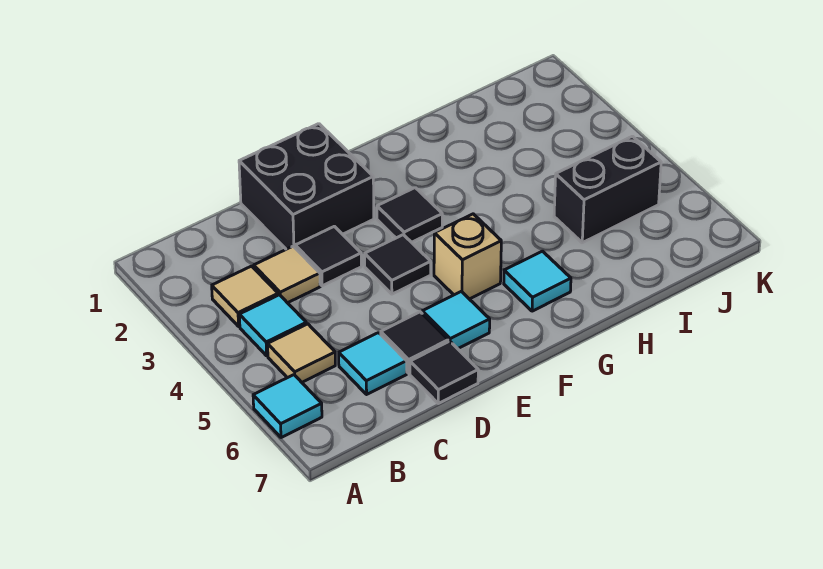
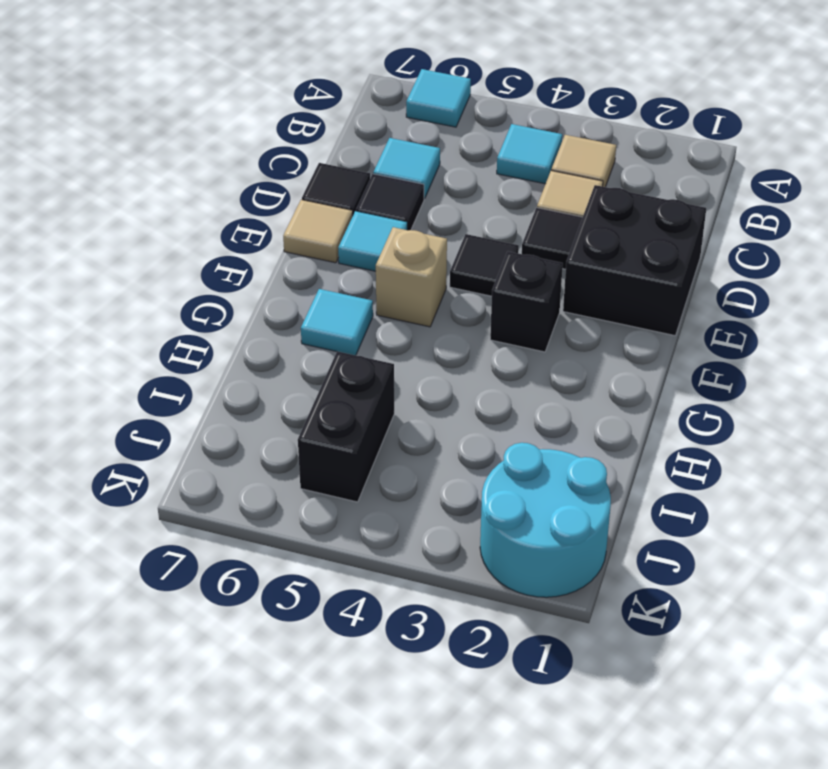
tan tile B5 level 1 -> tan tile E7 level 1
black tile F3 level 1 -> black brick F3 level 1
none -> cyan round brick J1:K2 level 1

